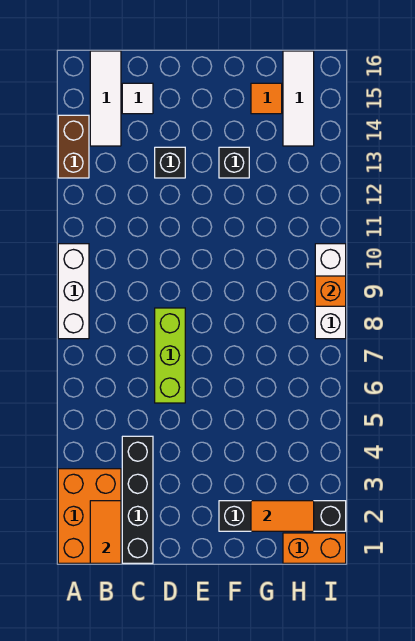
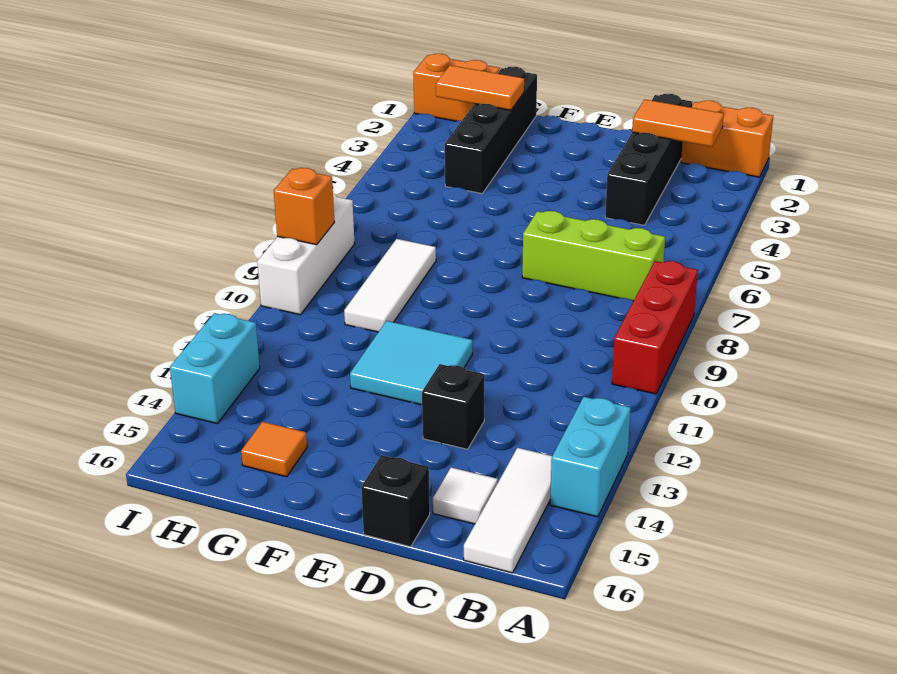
orange brick A1:B3 level 1 -> orange brick A1:B1 level 1
white brick A8:A10 level 1 -> red brick A8:A10 level 1
brown brick A13:A14 level 1 -> cyan brick A13:A14 level 1
orange tile B1:B2 level 2 -> orange tile B2:C2 level 2
lime brick D6:D8 level 1 -> lime brick B7:D7 level 1
none -> cyan tile E11:F12 level 1
black brick F2:I2 level 1 -> black brick G1:G4 level 1
black brick F13 level 1 -> black brick D16 level 1
white tile H14:H16 level 1 -> white tile G8:G10 level 1
none -> cyan brick I13:I14 level 1

